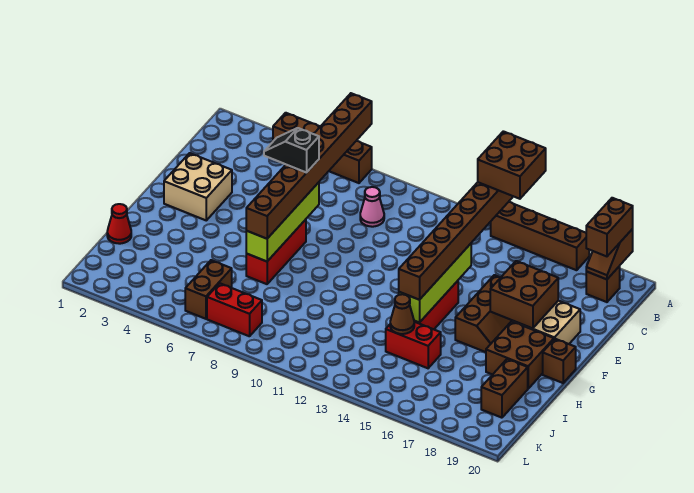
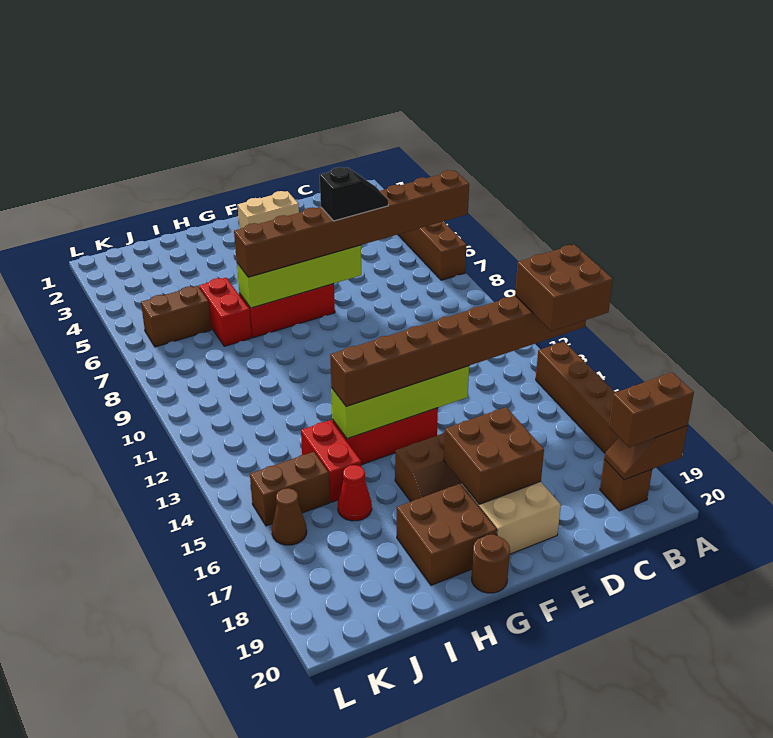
pink cone C9 level 1 -> none
tan brick E2:F3 level 1 -> tan brick E2:F2 level 1
black slope E6:E7 level 4 top 7 -> black slope D7:E7 level 4 top E
brown brick G20 level 1 -> brown round brick G20 level 1
red cone I1 level 1 -> red cone I16 level 1
brown cone I14 level 2 -> brown cone K16 level 1
brown brick I19:J19 level 1 -> brown brick J15:K15 level 1
red brick K7:K8 level 1 -> red brick I6:I7 level 1

